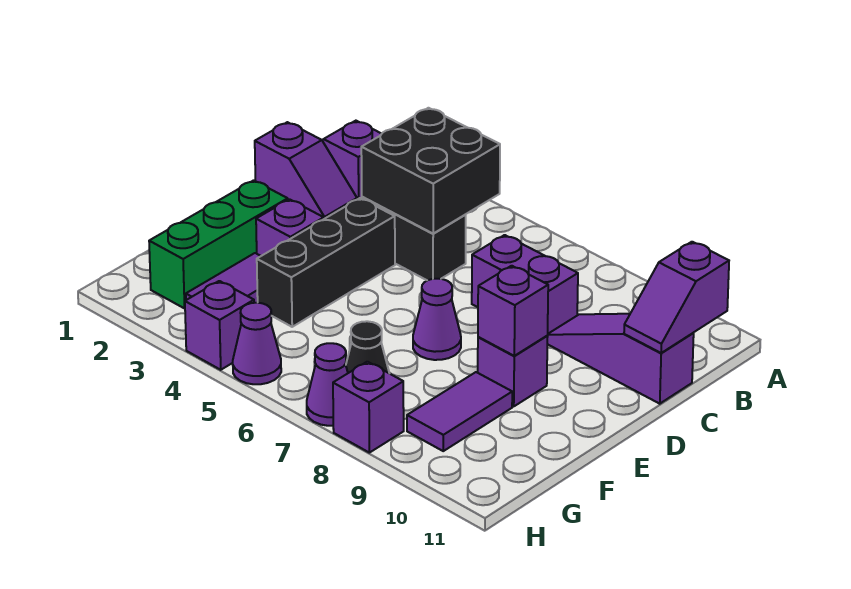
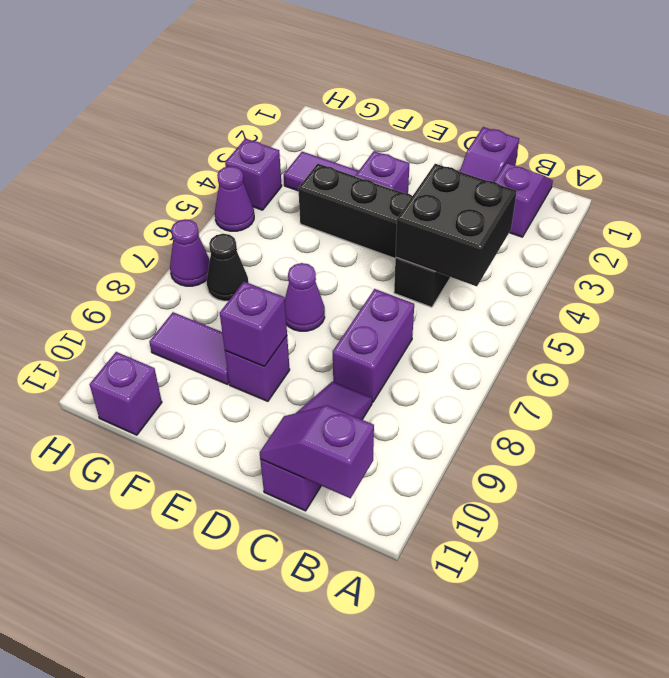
green brick E2:G2 level 1 -> none
purple brick H8 level 1 -> purple brick G11 level 1

